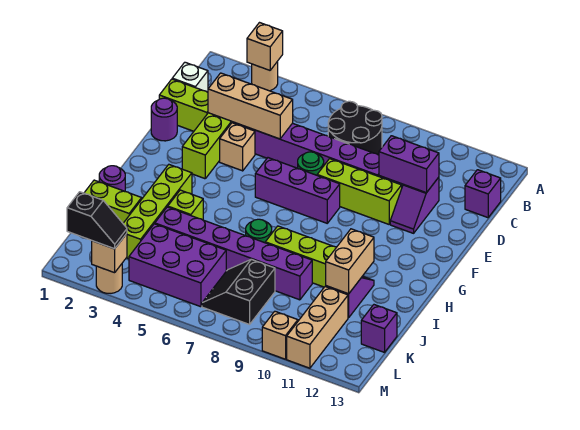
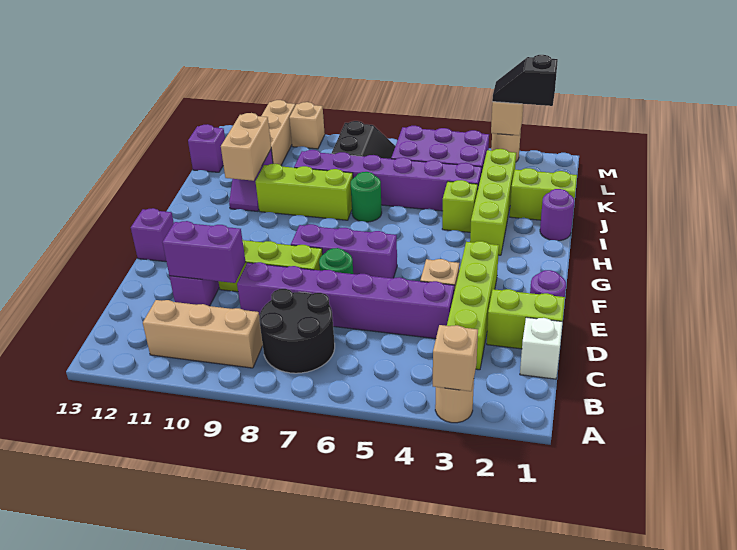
purple brick C13 level 1 -> purple brick F13 level 1
tan brick D3:D5 level 2 -> tan brick B9:B11 level 1

